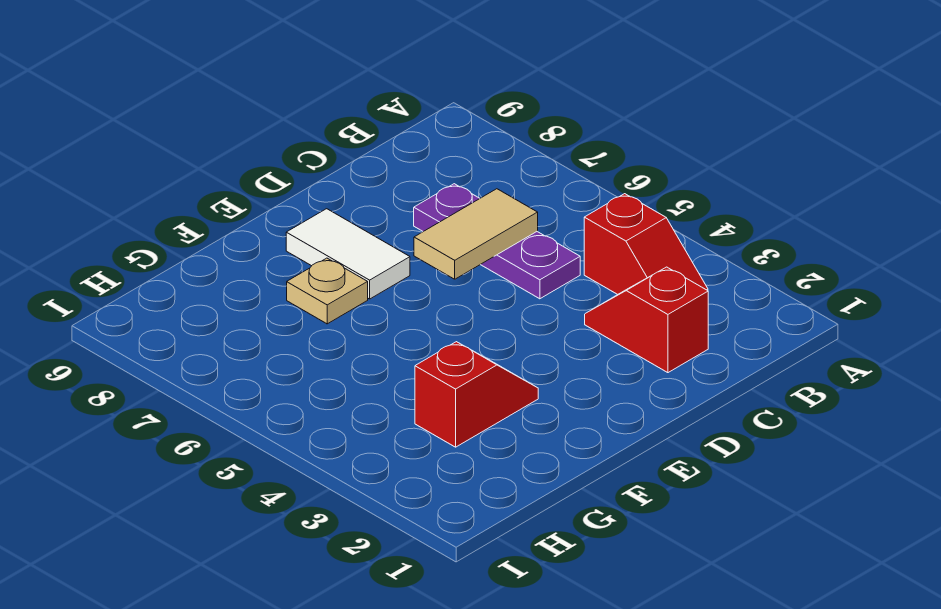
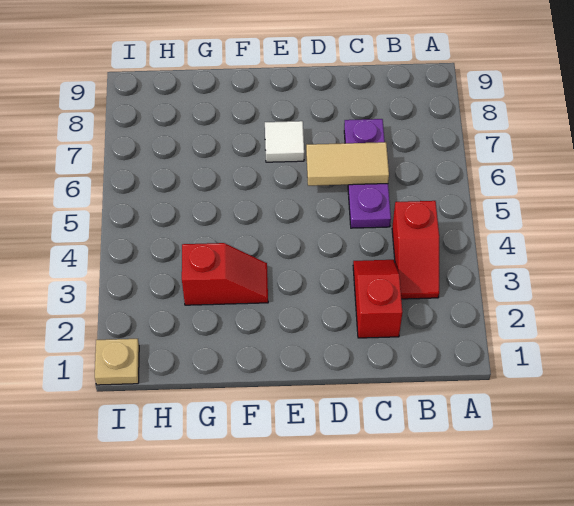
white tile E7:E8 level 1 -> white tile E7 level 1
tan plate F7 level 1 -> tan plate I1 level 1

